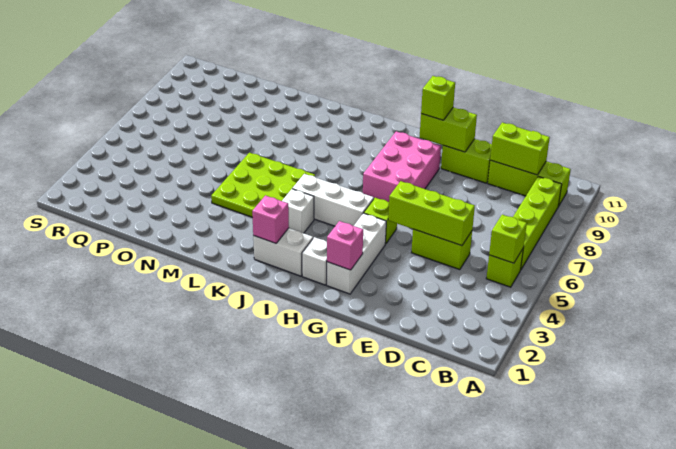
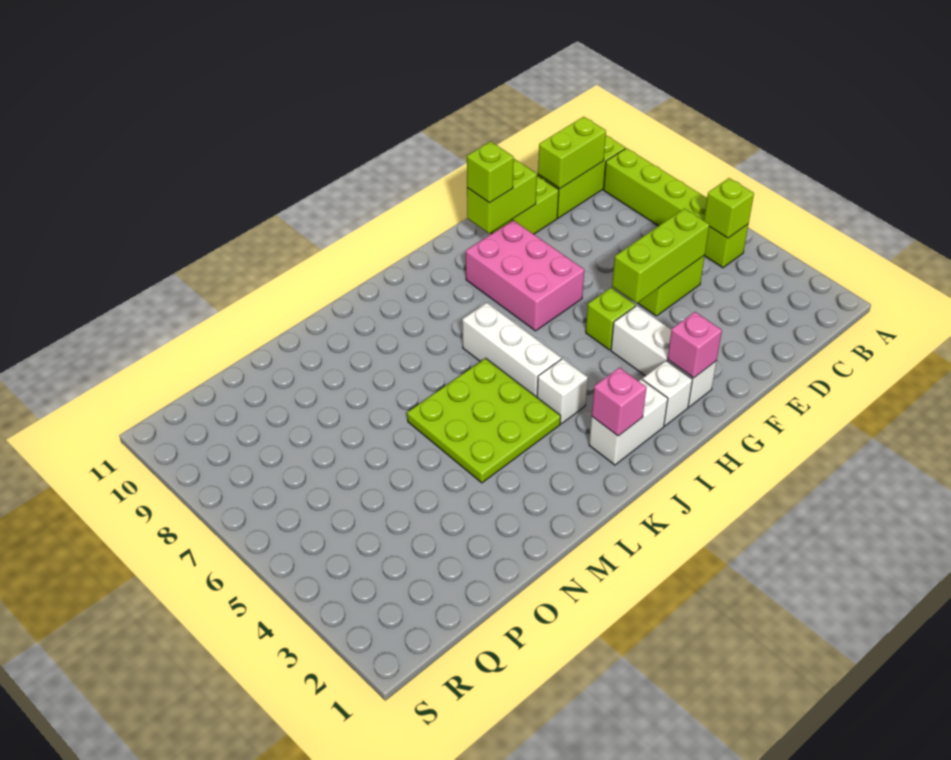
white brick H5:J5 level 1 -> white brick J5:J7 level 1

